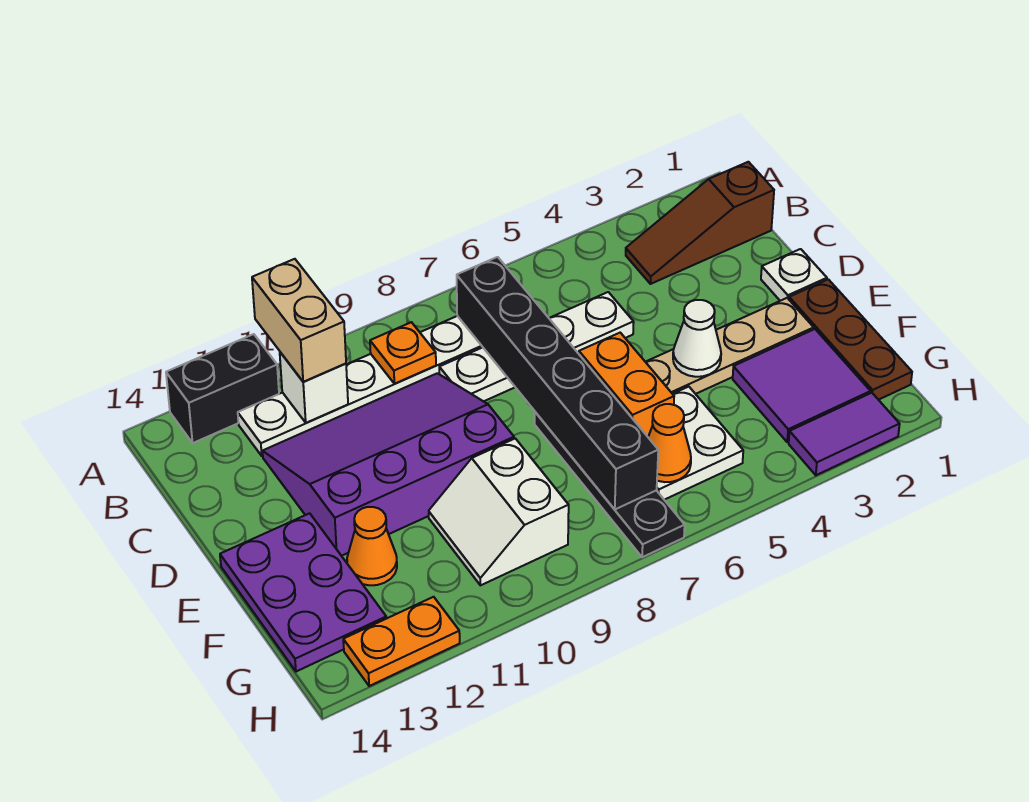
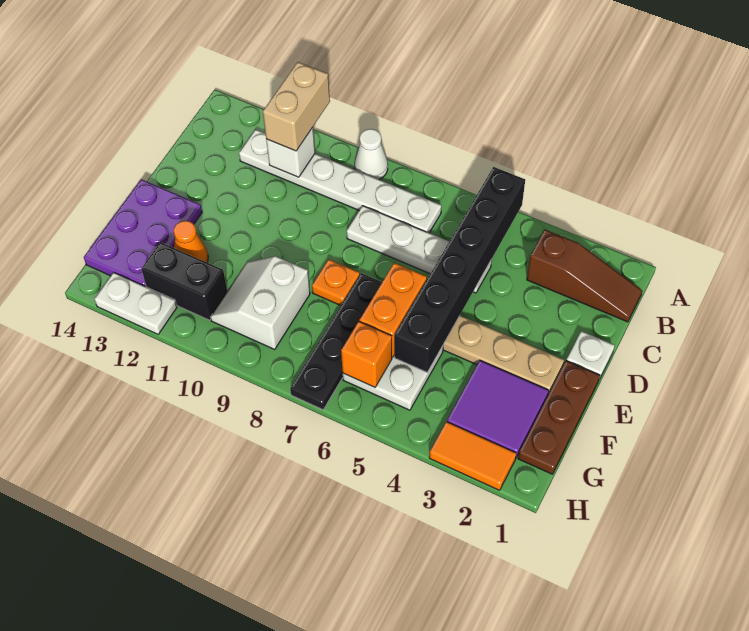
black brick A12:A13 level 1 -> black brick G11:G12 level 1
brown slope B1:B3 level 1 top 1 -> brown slope B1:B3 level 1 top 3
black brick B7:G7 level 2 -> black brick A5:F5 level 2
orange plate B9 level 2 -> orange plate E8 level 1
purple slope C9:E12 level 1 top E -> none
white cone E4 level 2 -> white cone A9 level 1
orange cone G6 level 2 -> orange brick G6 level 2
purple tile H2:H3 level 1 -> orange tile H2:H3 level 1
orange plate H12:H13 level 1 -> white plate H12:H13 level 1

